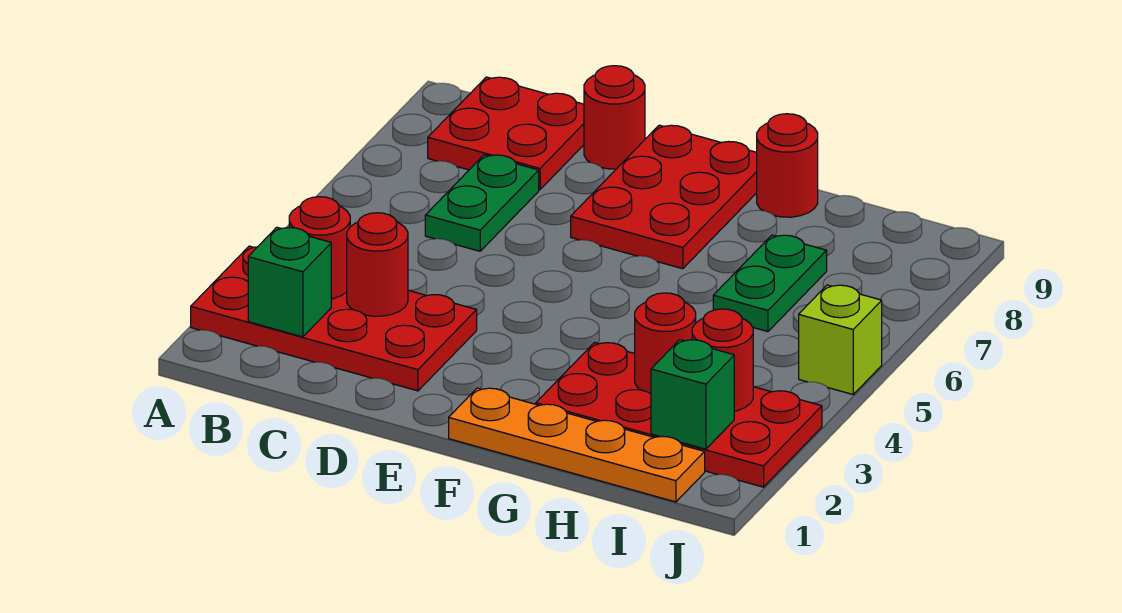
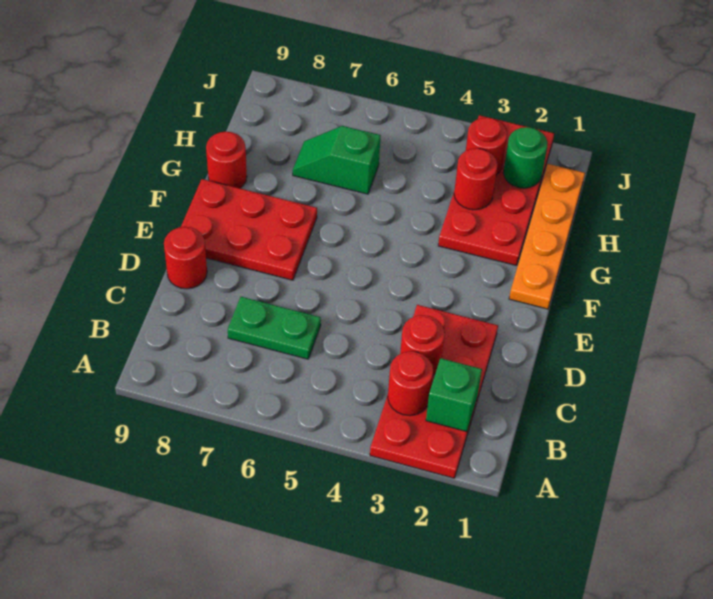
red plate B8:C9 level 1 -> none
green plate H6:H7 level 1 -> green slope H6:H7 level 1 top 6
green brick I2 level 2 -> green round brick I2 level 2
lime brick J5 level 1 -> none

